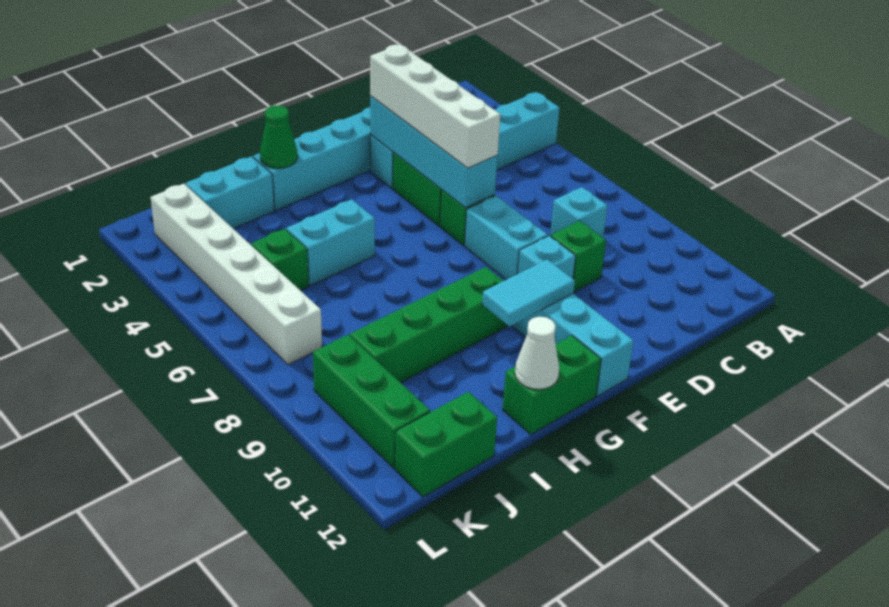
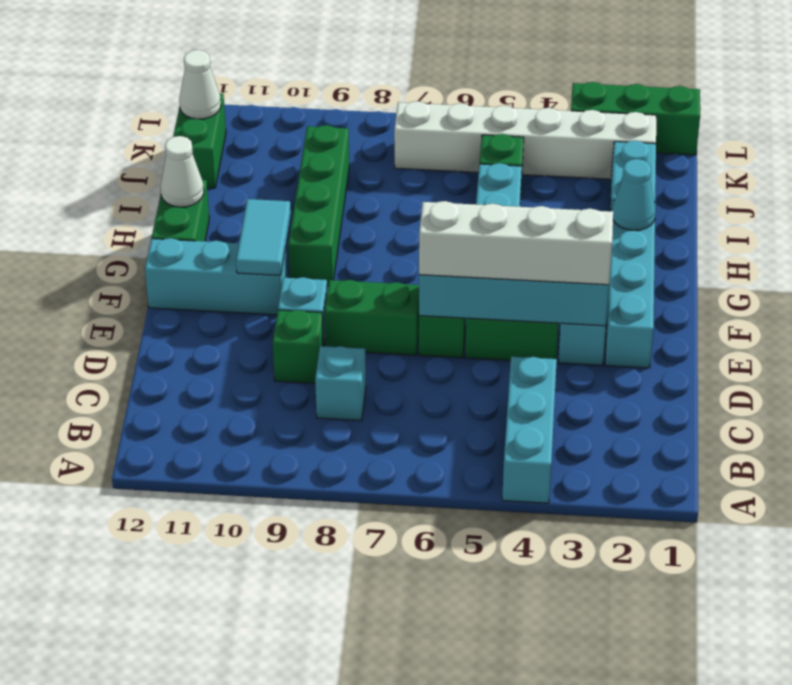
cyan brick E7:E8 level 1 -> green brick E7:E8 level 1
green cone H2 level 2 -> cyan cone H2 level 2
green brick K9:K11 level 1 -> green brick L1:L3 level 1
none -> white cone K12 level 2

